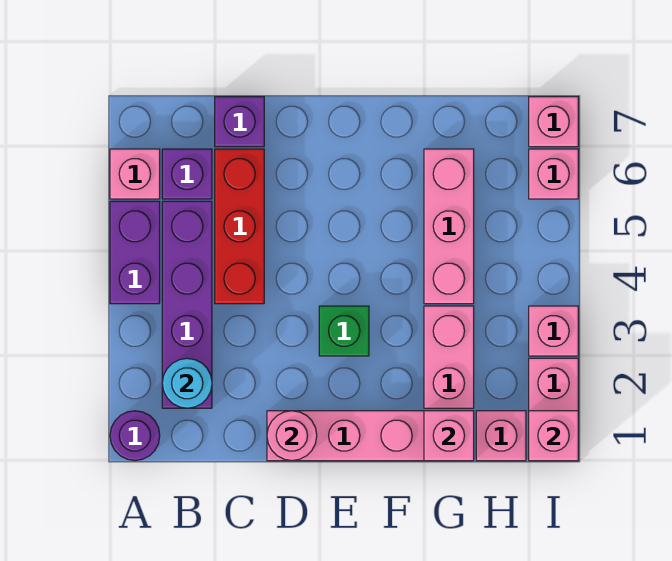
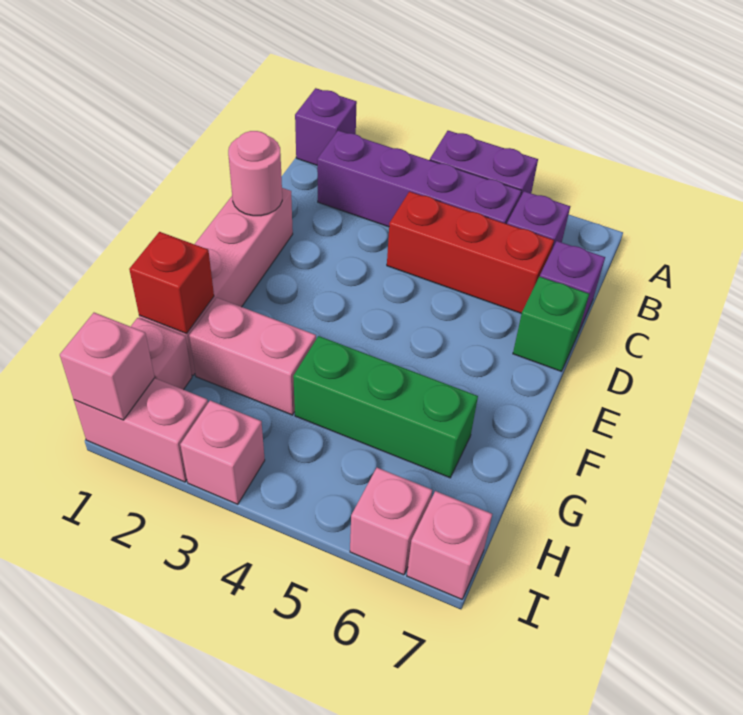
purple round brick A1 level 1 -> purple brick A1 level 1
pink brick A6 level 1 -> none
cyan round brick B2 level 2 -> none
green brick E3 level 1 -> green brick D7 level 1
pink brick G1 level 2 -> red brick G1 level 2
pink brick G4:G6 level 1 -> green brick G4:G6 level 1

